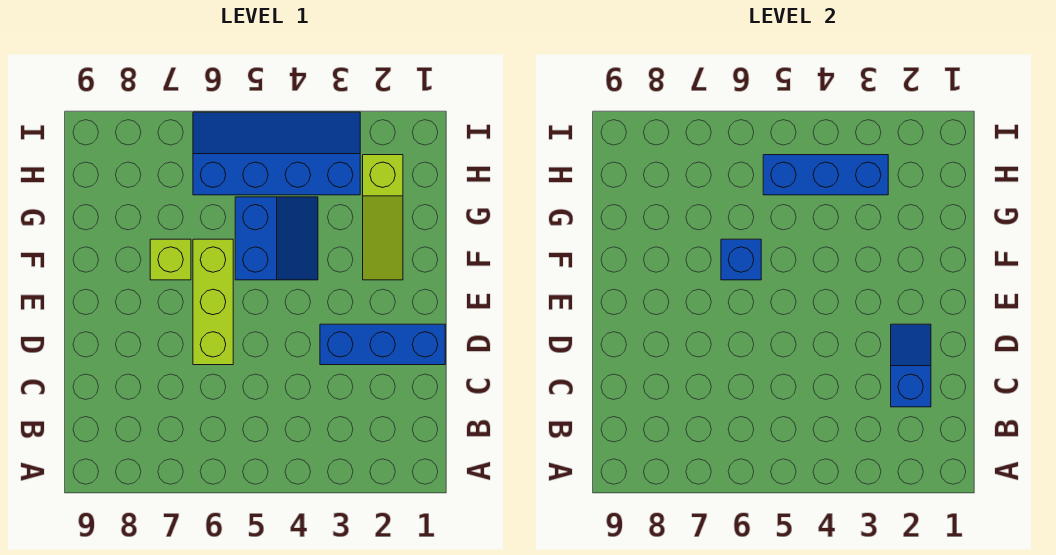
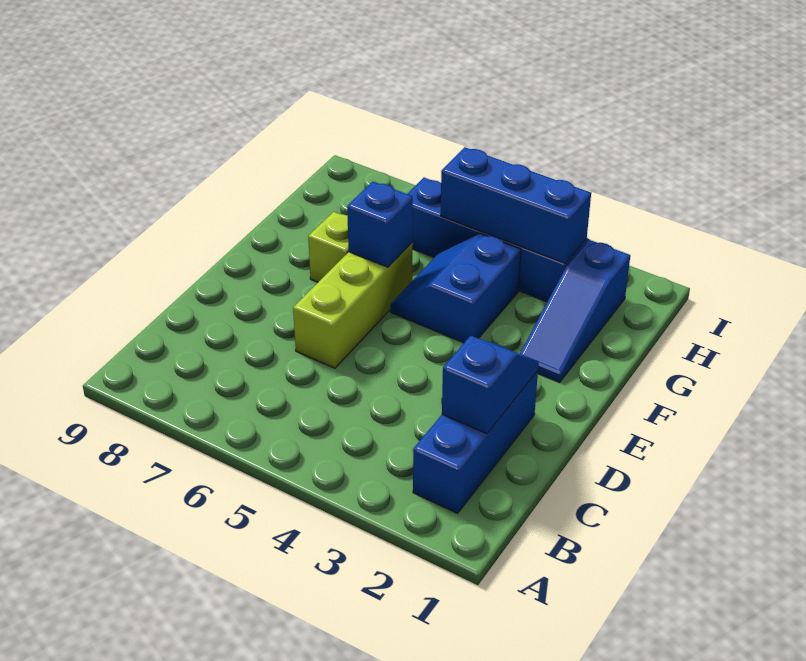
blue brick D1:D3 level 1 -> blue brick B2:D2 level 1
lime slope F2:H2 level 1 top H -> blue slope F2:H2 level 1 top H
blue slope F4:G5 level 1 top 5 -> blue slope F4:G5 level 1 top 4

